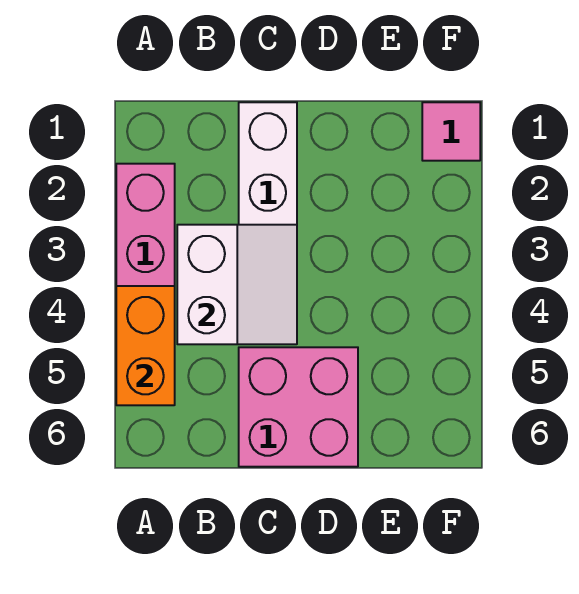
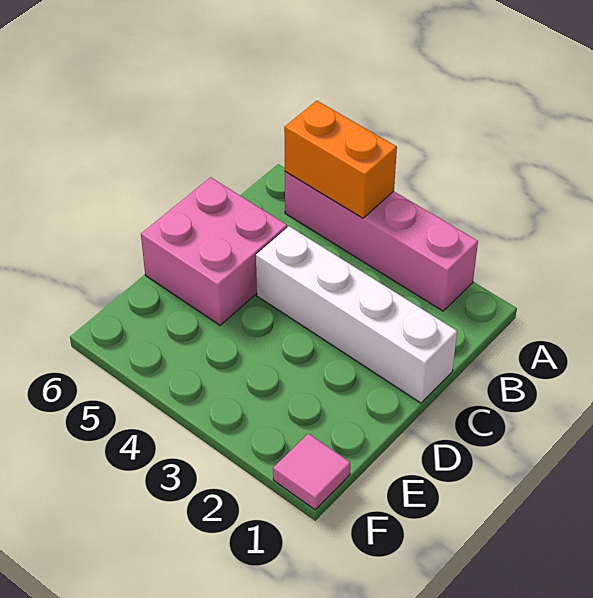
white slope B3:C4 level 2 top B -> none

